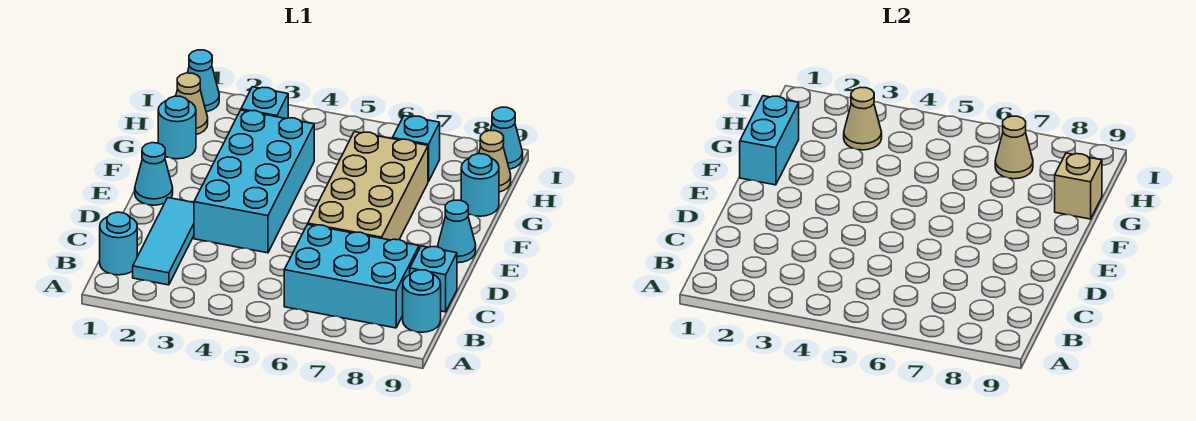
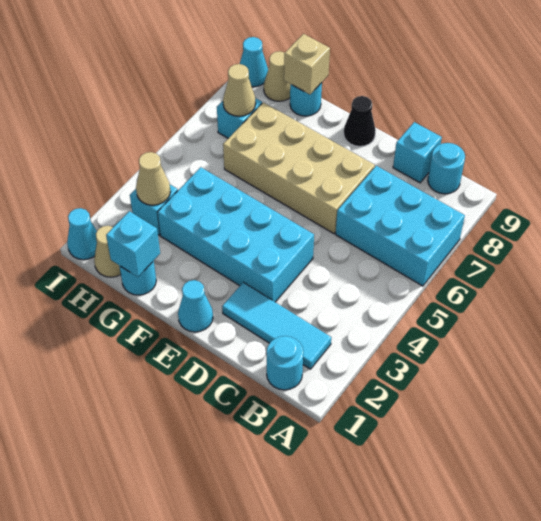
cyan brick B6:C8 level 1 -> cyan brick A6:C7 level 1
cyan cone E9 level 1 -> black cone E9 level 1
cyan brick F1:G1 level 2 -> cyan brick G1 level 2

